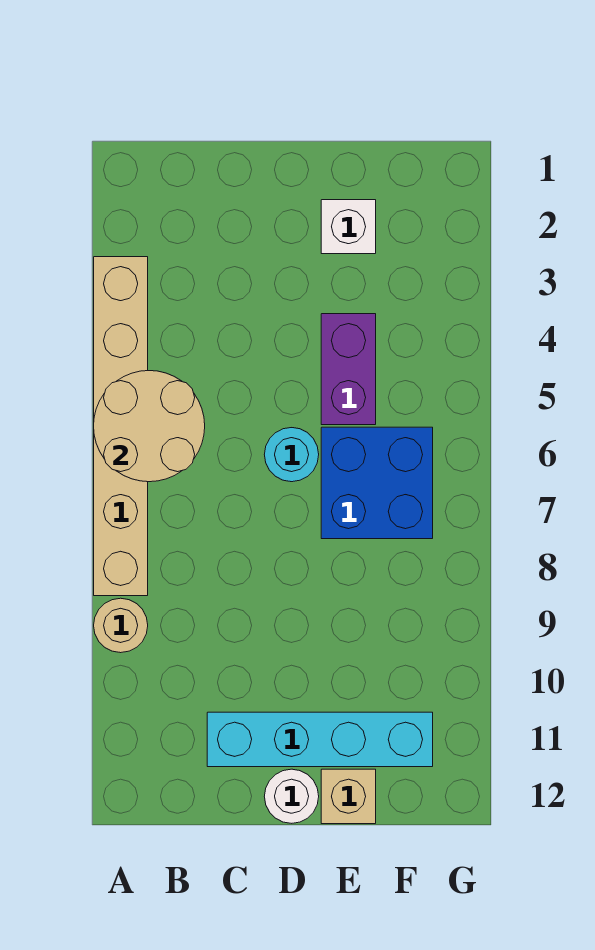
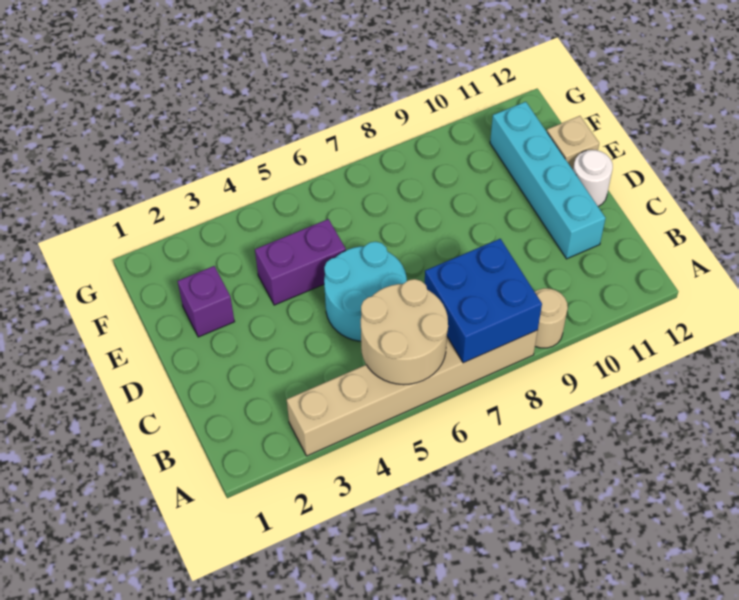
cyan round brick D6 level 1 -> cyan round brick C5:D6 level 1
white brick E2 level 1 -> purple brick E2 level 1
blue brick E6:F7 level 1 -> blue brick A7:B8 level 2

